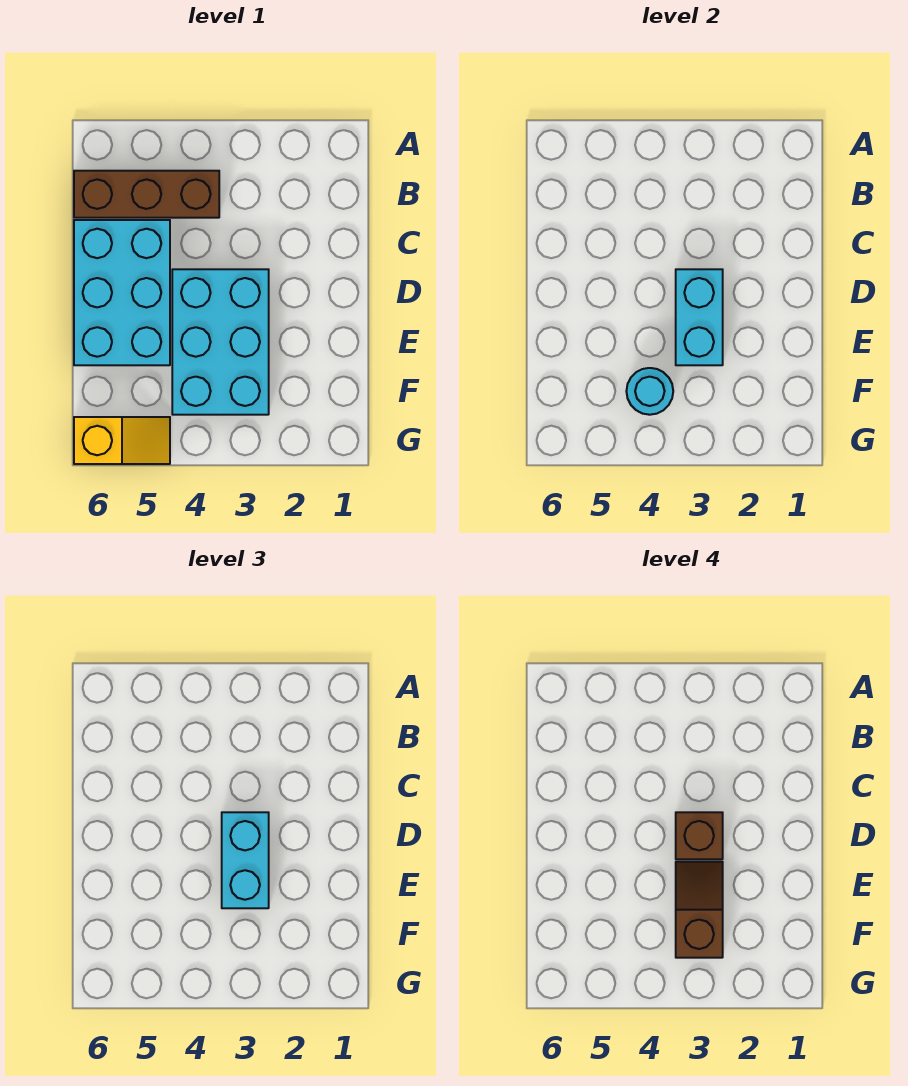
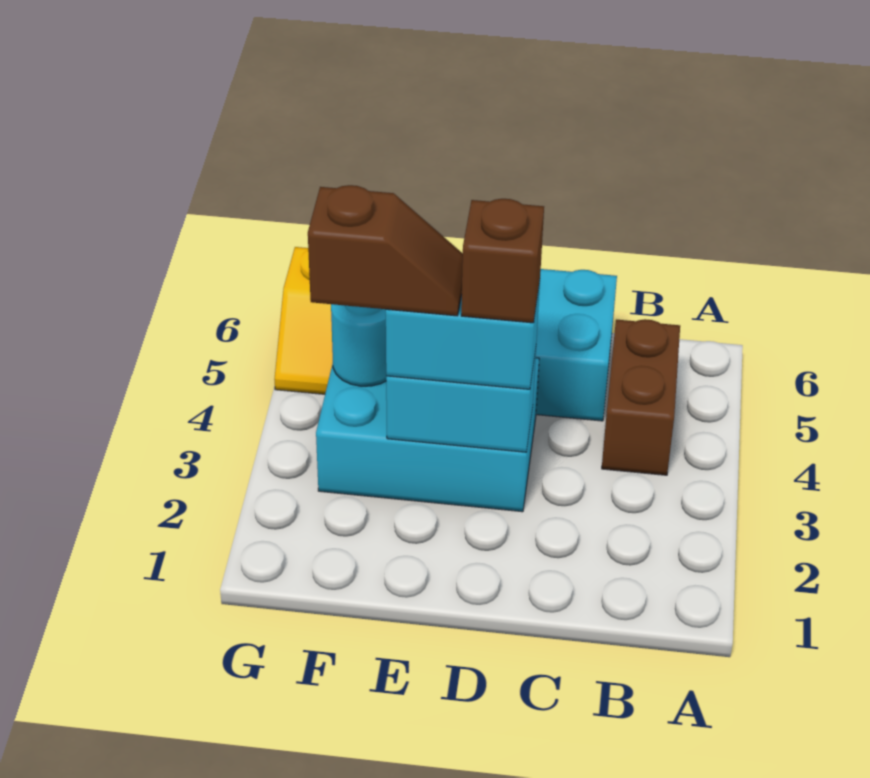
brown brick B4:B6 level 1 -> brown brick B4:B5 level 1

